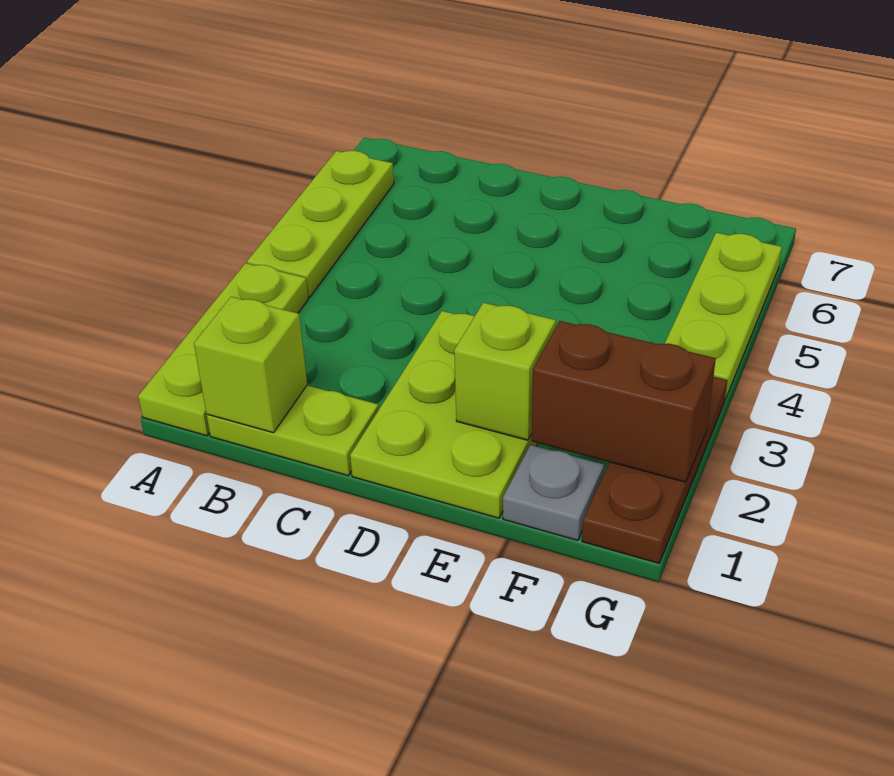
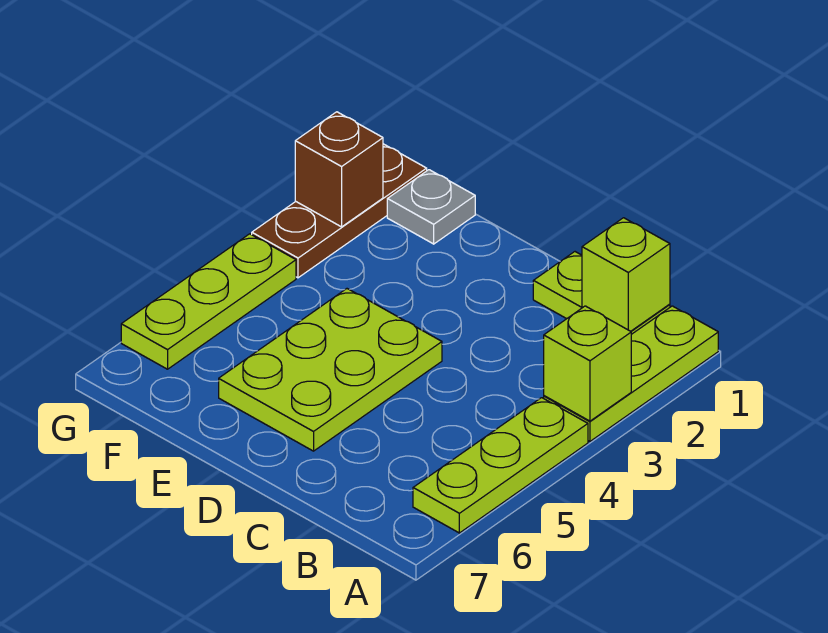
lime plate D1:E3 level 1 -> lime plate D4:E6 level 1
lime brick E2 level 2 -> lime brick A3 level 2
brown brick F2:G2 level 2 -> brown brick G2 level 2

